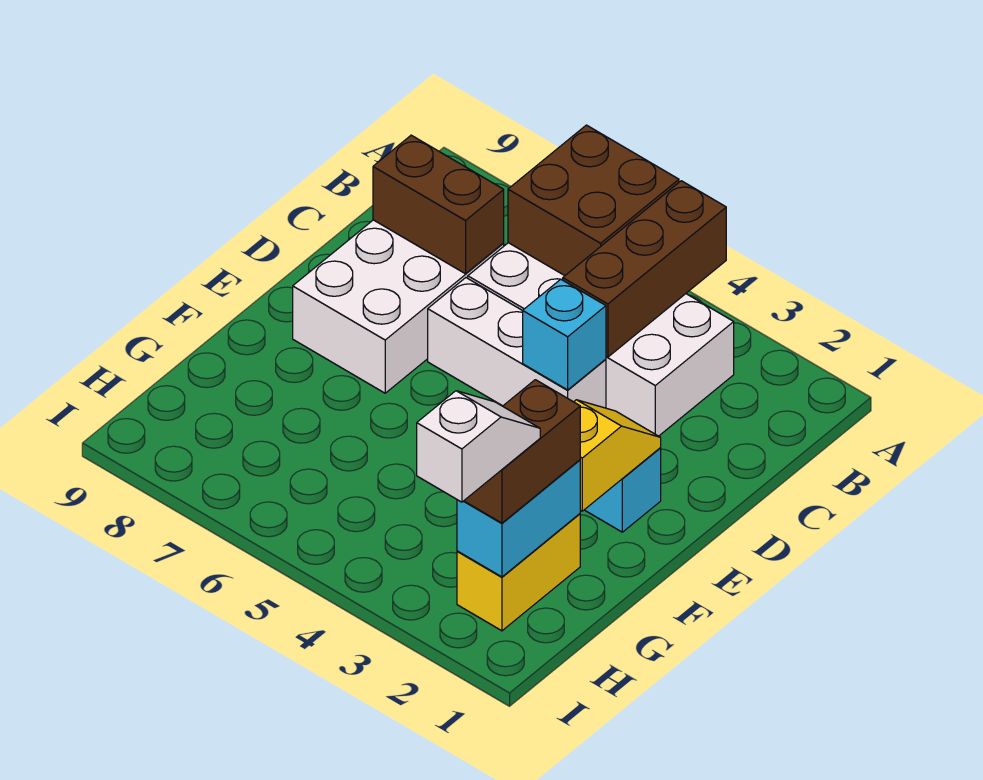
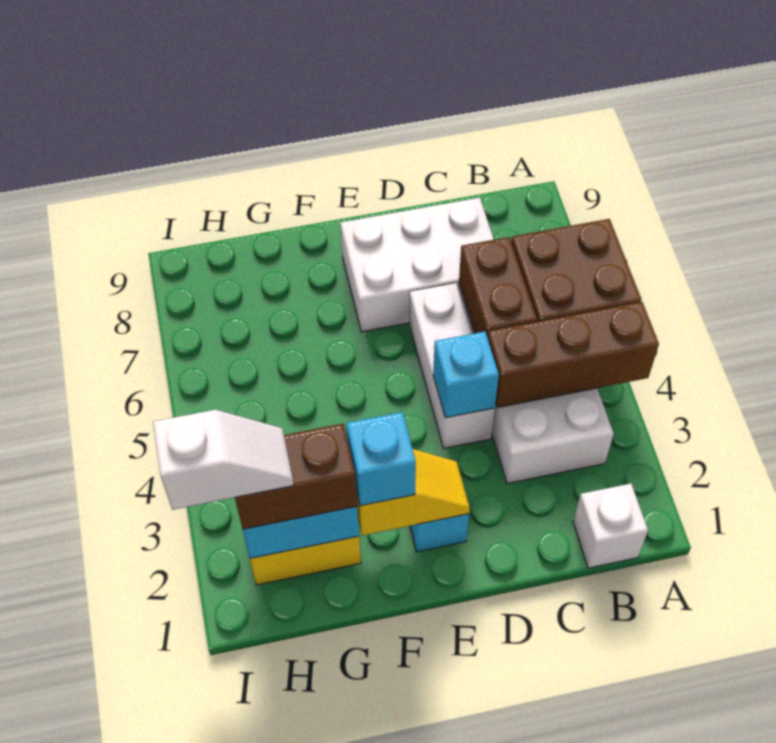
none -> white brick B1 level 1
brown brick C7:C8 level 2 -> brown brick C5:C6 level 2
none -> cyan brick F2 level 3

